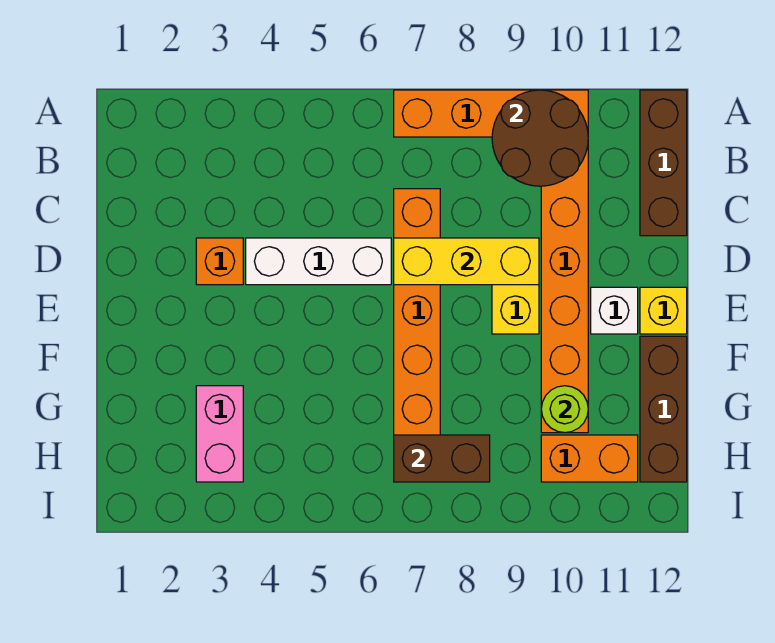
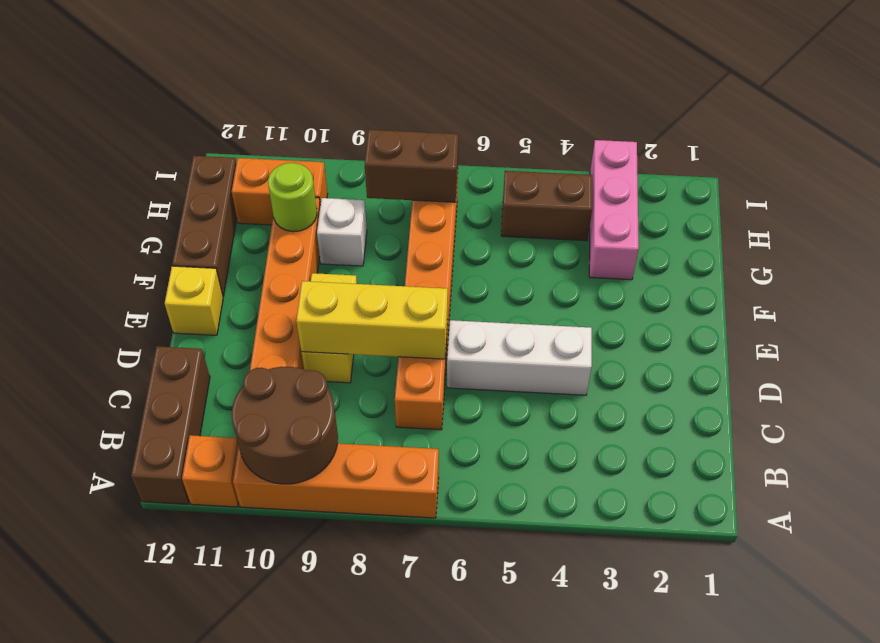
orange brick D3 level 1 -> orange brick A11 level 1
white brick E11 level 1 -> white brick G9 level 1
pink brick G3:H3 level 1 -> pink brick G3:I3 level 1
none -> brown brick H4:H5 level 1

